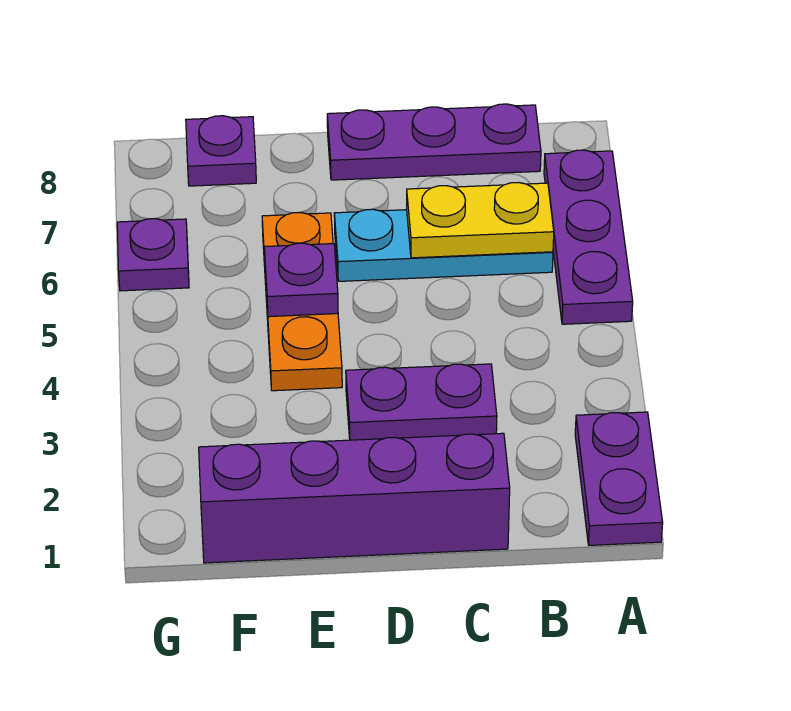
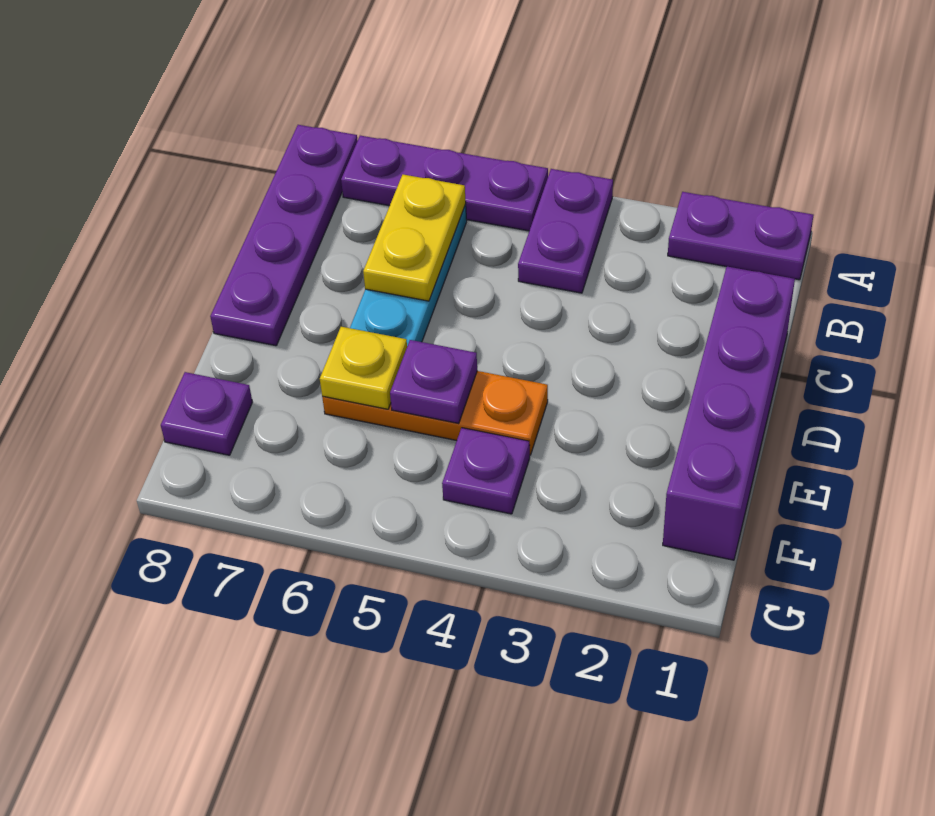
purple plate B8:D8 level 1 -> purple plate A8:D8 level 1
purple plate C3:D3 level 1 -> purple plate A4:B4 level 1
none -> yellow plate E6 level 2
purple plate G6 level 1 -> purple plate F4 level 1

